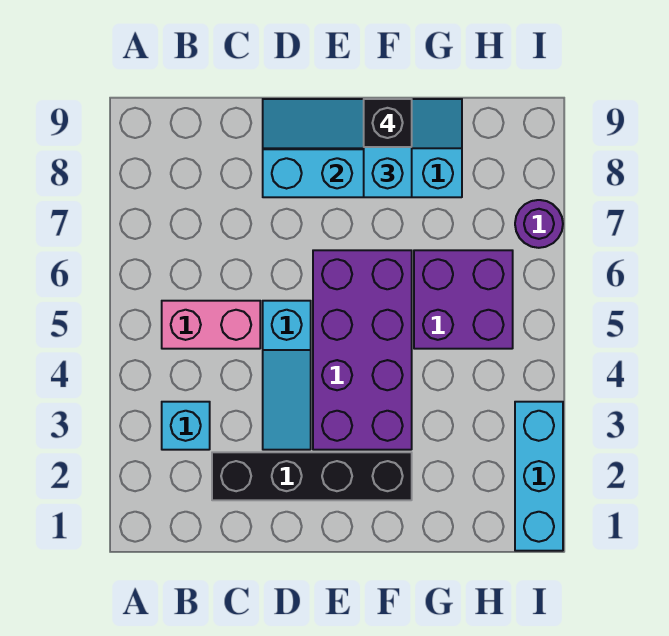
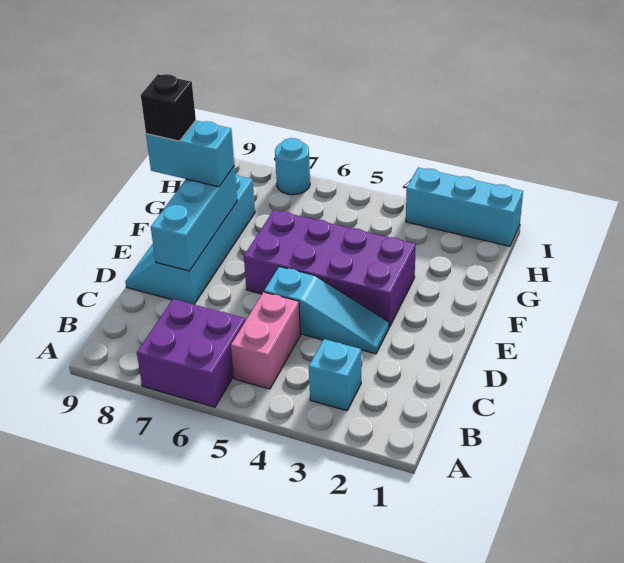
black brick C2:F2 level 1 -> none
purple brick G5:H6 level 1 -> purple brick A6:B7 level 1
purple round brick I7 level 1 -> cyan round brick I7 level 1

